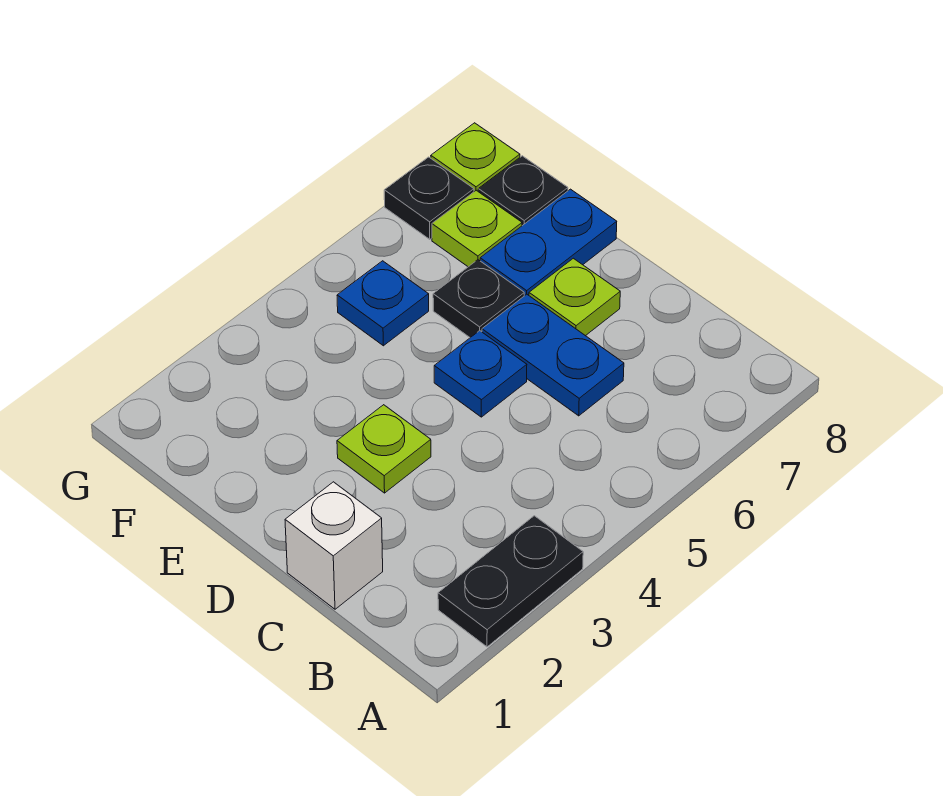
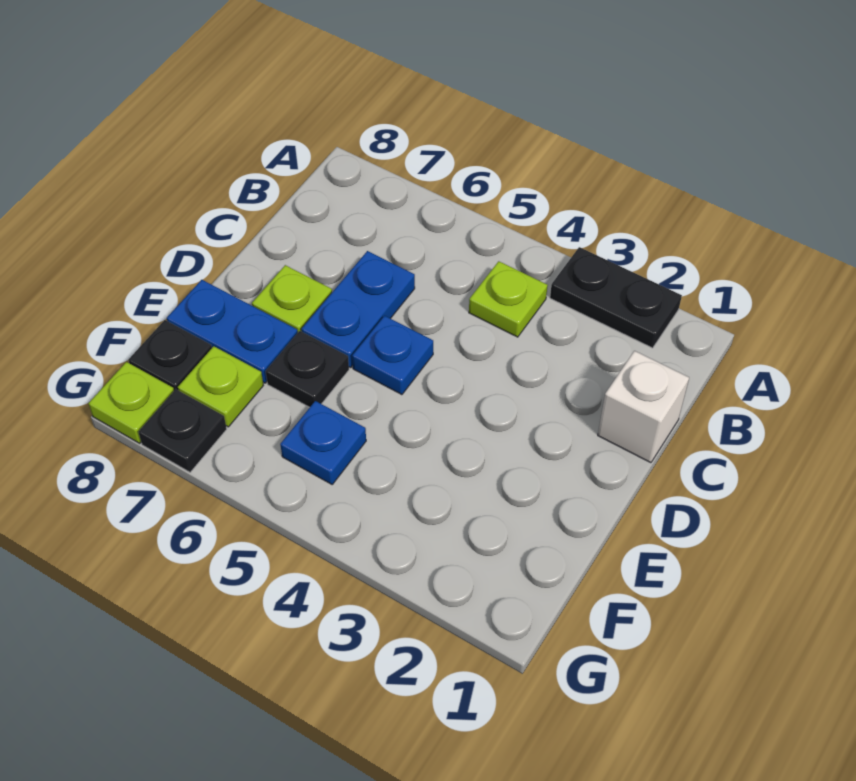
lime plate D3 level 1 -> lime plate B4 level 1

